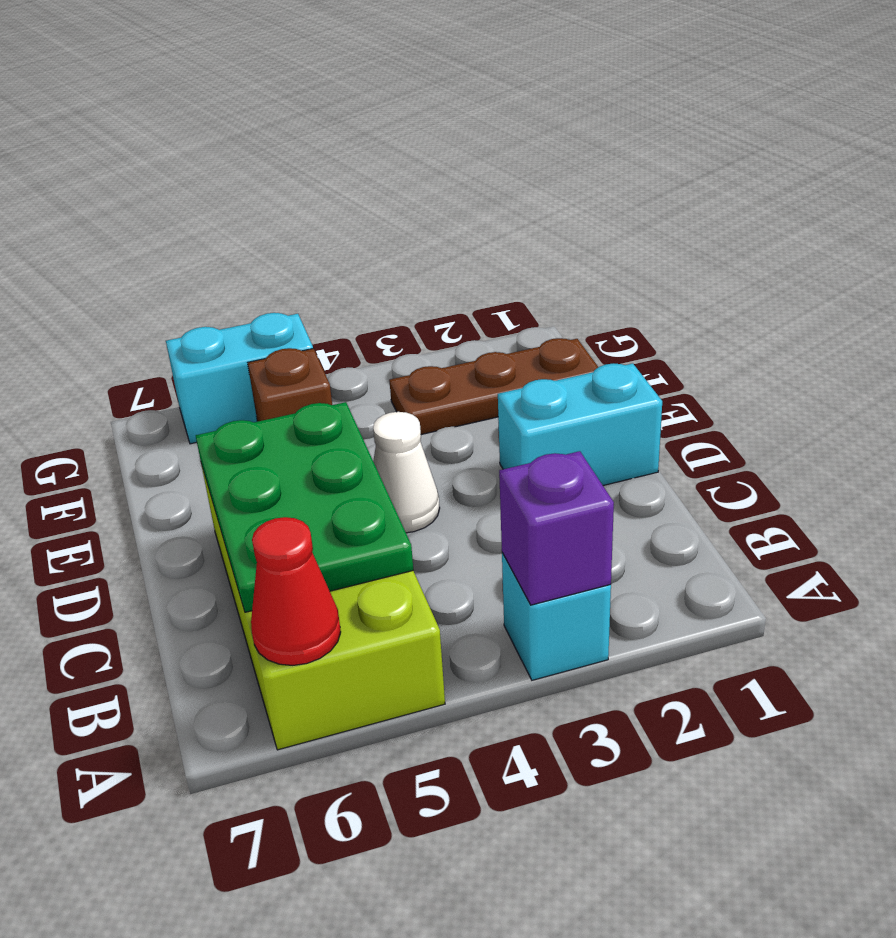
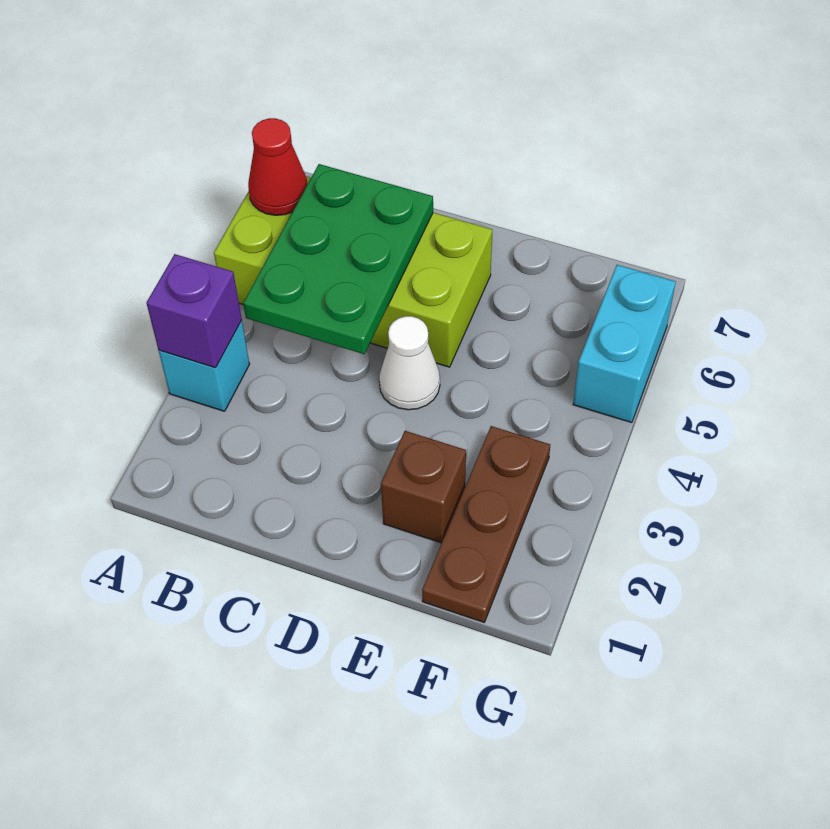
green plate B5:D6 level 2 -> green plate B4:C6 level 2
cyan brick D1:D2 level 1 -> none
brown brick F5 level 1 -> brown brick E2 level 1

